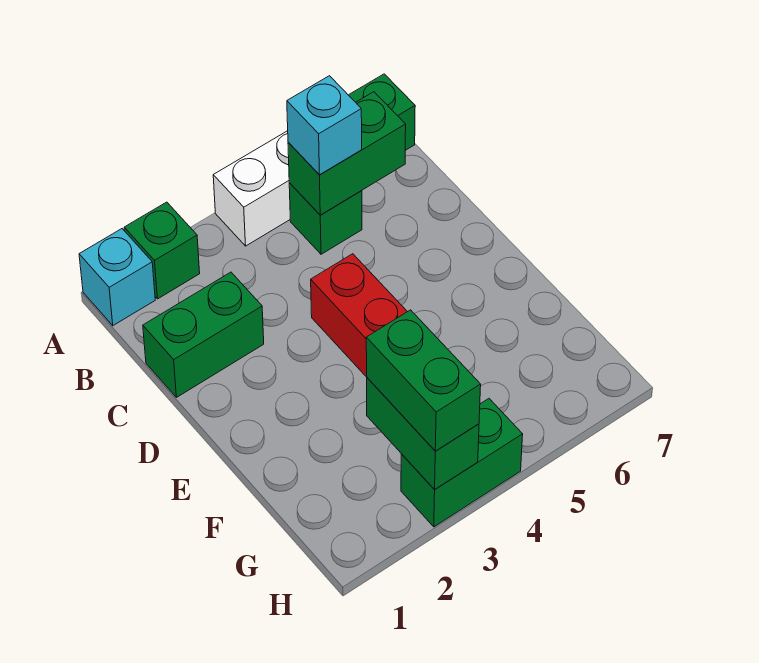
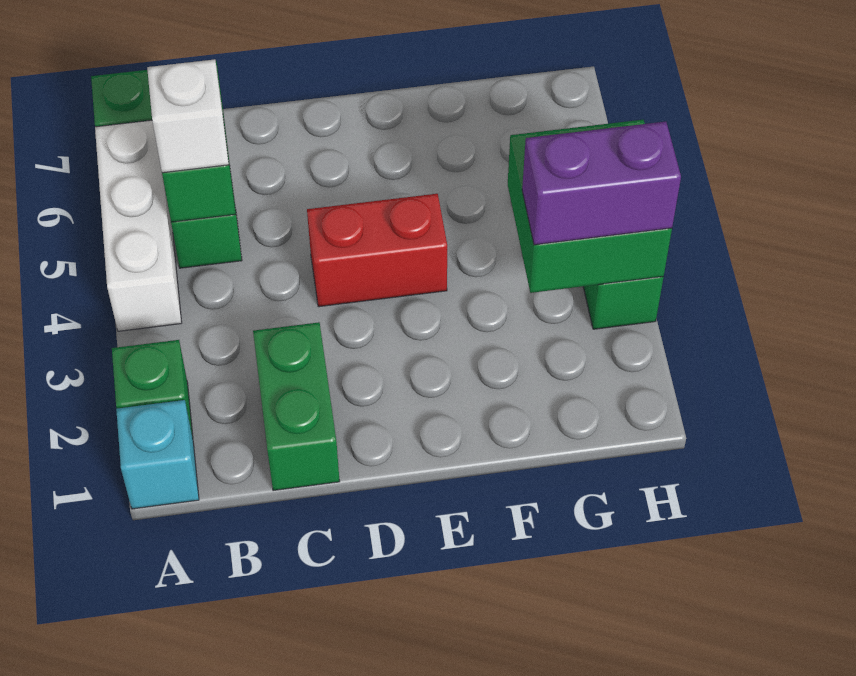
cyan brick B5 level 3 -> white brick B5 level 3
green brick G3:H3 level 2 -> green brick G3:H4 level 2
green brick G3:H3 level 3 -> purple brick G3:H3 level 3

